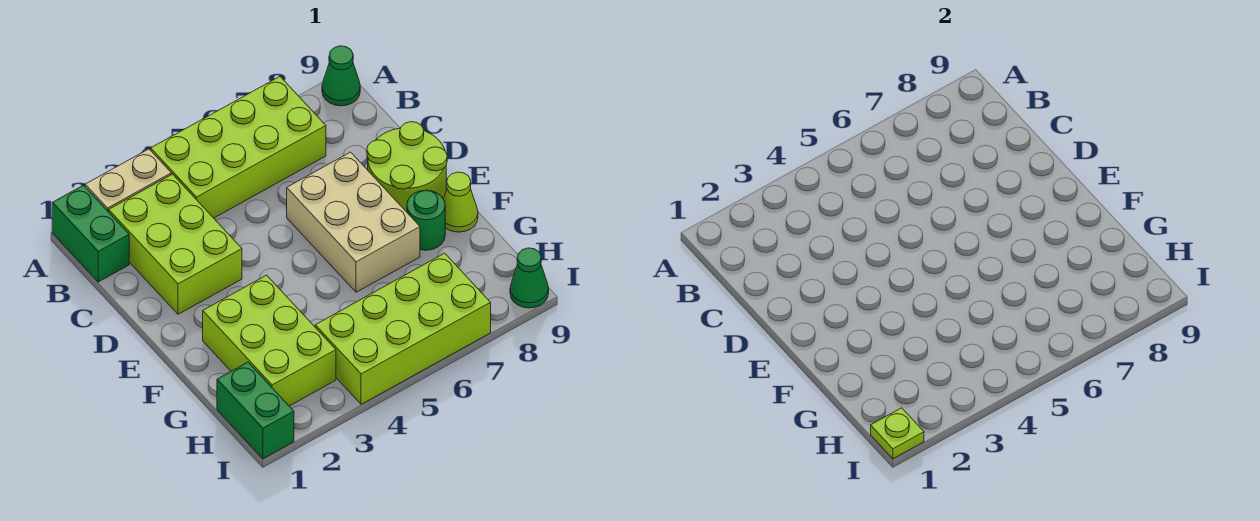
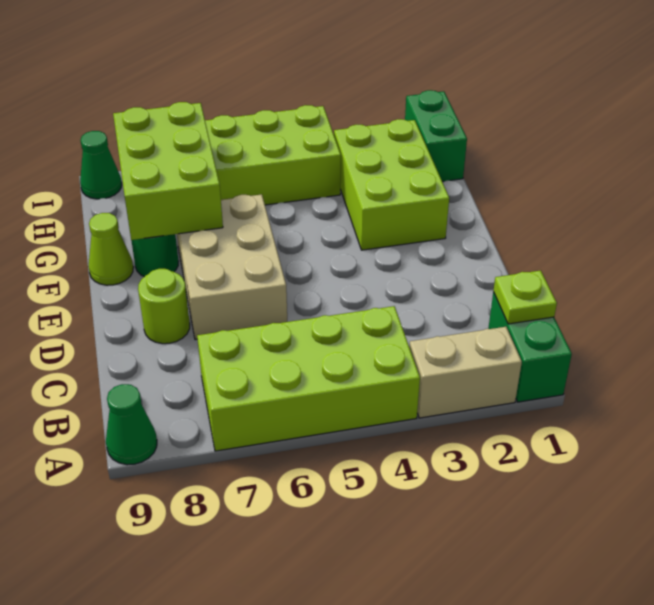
lime brick B2:D3 level 1 -> lime brick F7:H8 level 2
lime round brick D8:E9 level 1 -> lime round brick D8 level 1
lime plate I1 level 2 -> lime plate B1 level 2

